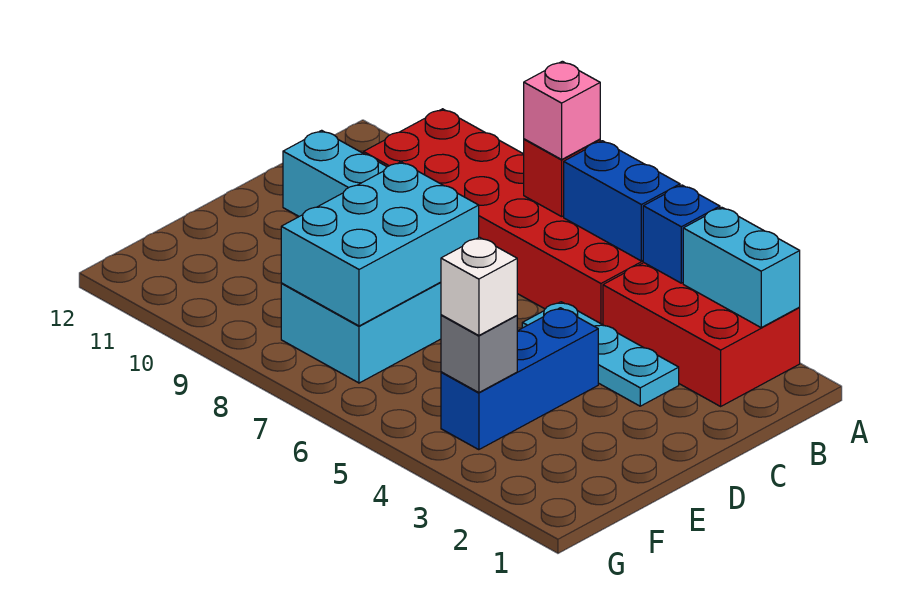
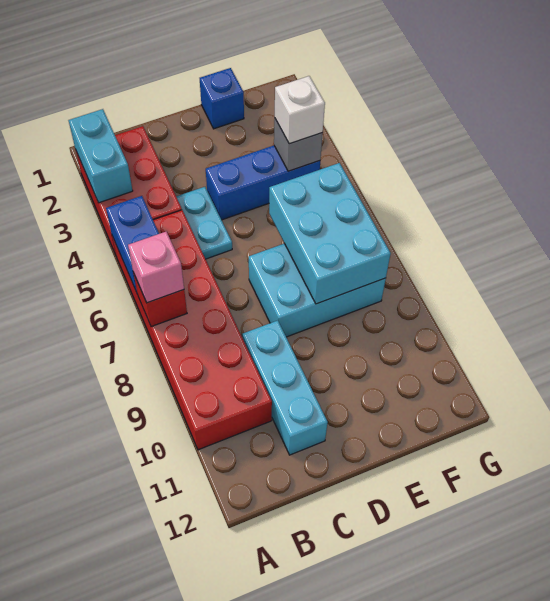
blue brick A4 level 2 -> blue brick E1 level 1
cyan plate C3:C5 level 1 -> cyan plate C4:C5 level 1
cyan brick D7:F8 level 2 -> cyan brick E6:F8 level 2

